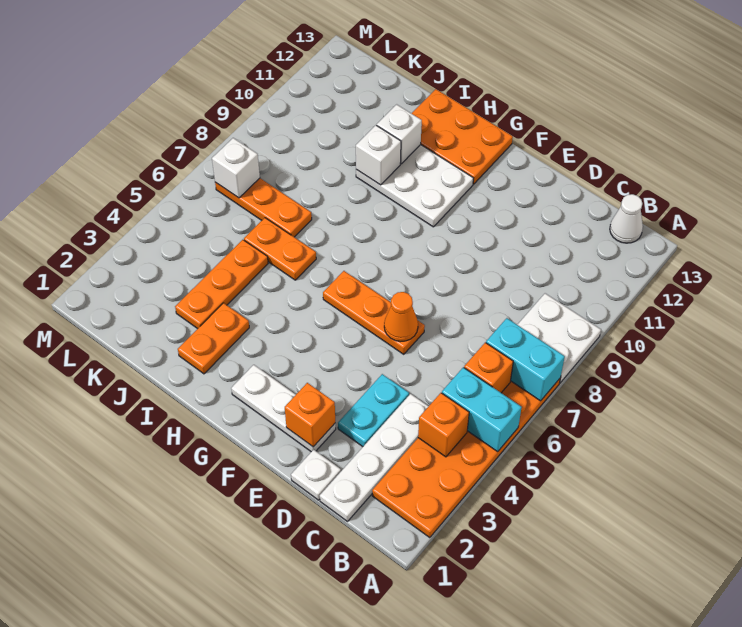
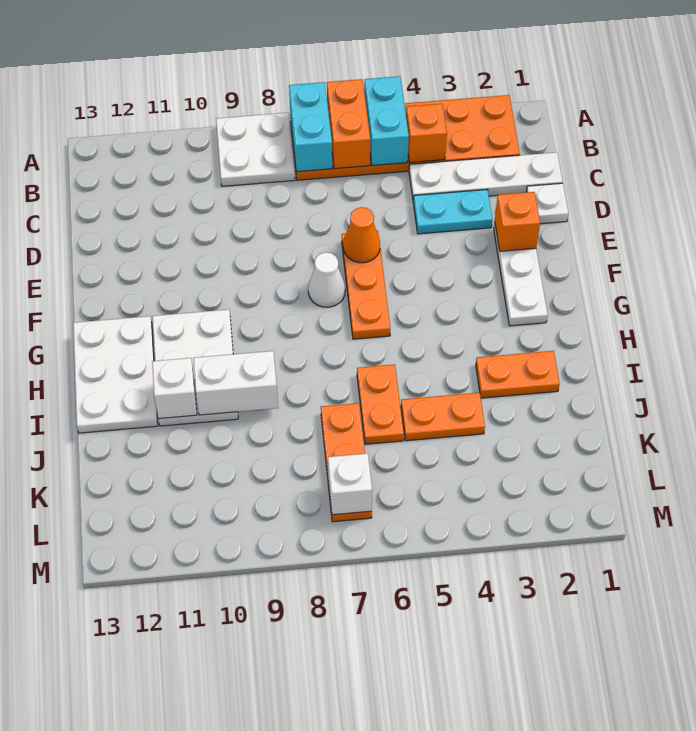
orange brick B6 level 2 -> orange brick A6:B6 level 2
white cone B13 level 1 -> white cone F7 level 1
orange plate G12:I13 level 1 -> white plate G12:I13 level 1
white brick I10 level 2 -> white brick I9:I10 level 2
orange plate J3:J5 level 1 -> orange plate J4:J5 level 1

